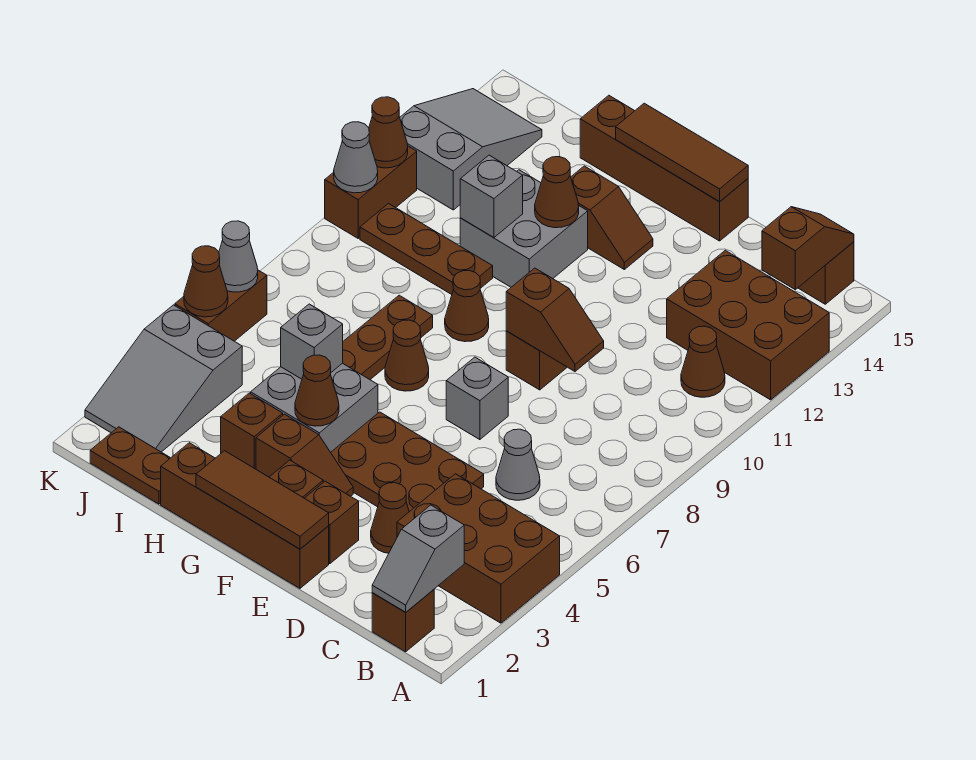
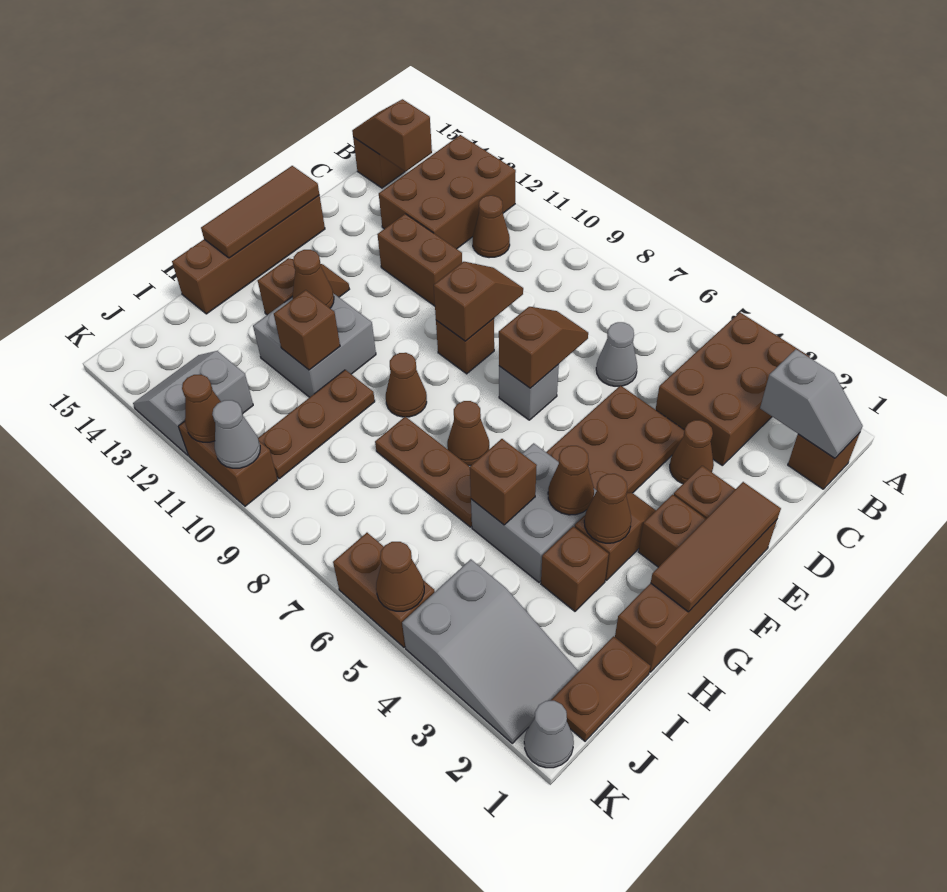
none -> brown slope D7:E7 level 2 top E
none -> brown brick D11:D12 level 1
none -> brown cone G3 level 2
grey brick H5 level 2 -> brown brick H5 level 2
grey brick H11 level 2 -> brown brick H11 level 2
grey slope J12:K14 level 1 top 12 -> grey slope J12:K13 level 1 top 12
grey cone K6 level 2 -> grey cone K1 level 1

